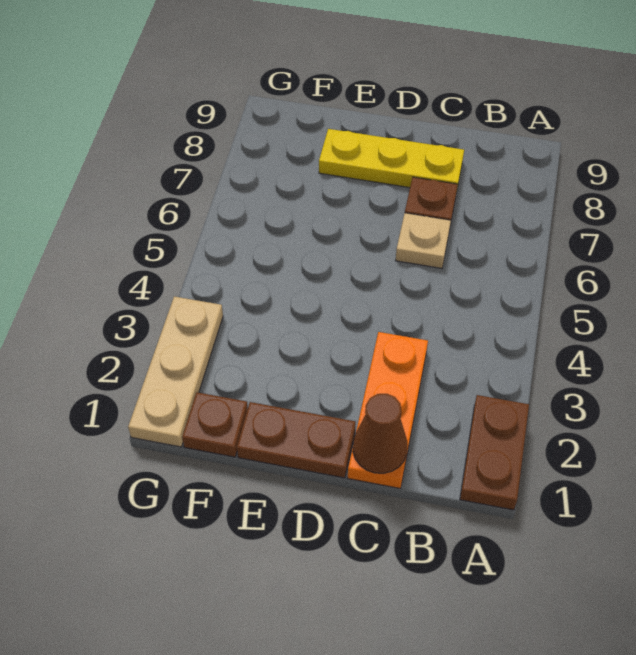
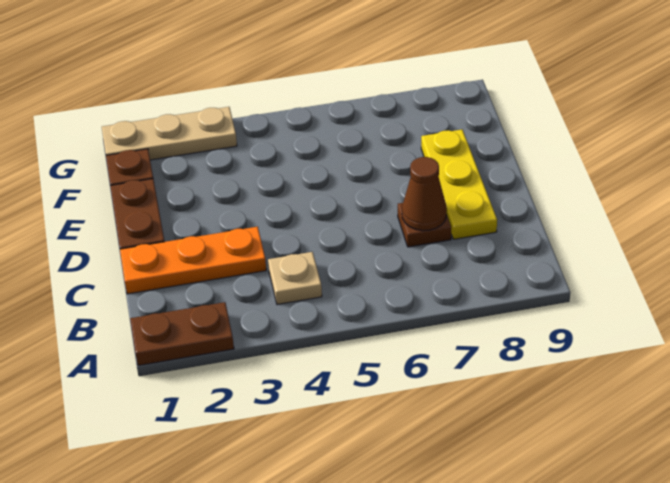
brown cone C1 level 2 -> brown cone C7 level 2
tan plate C6 level 1 -> tan plate B4 level 1

